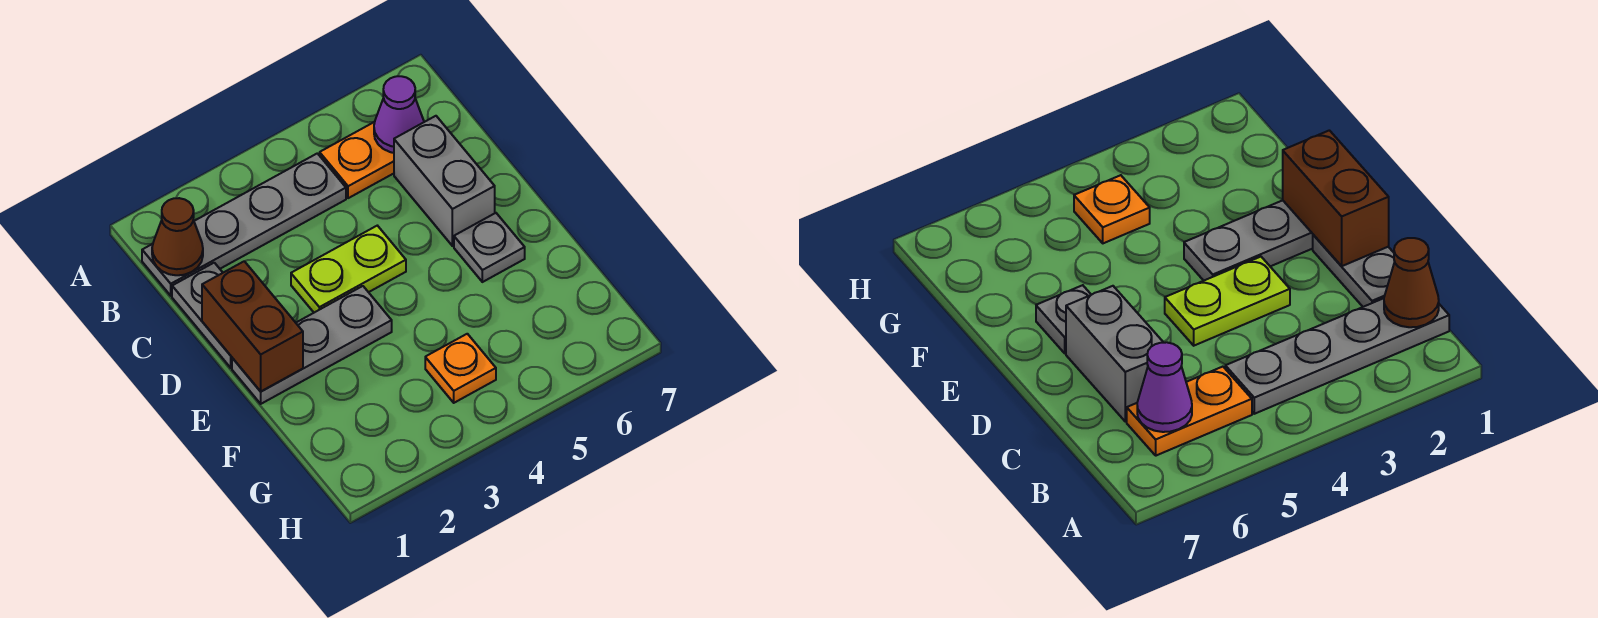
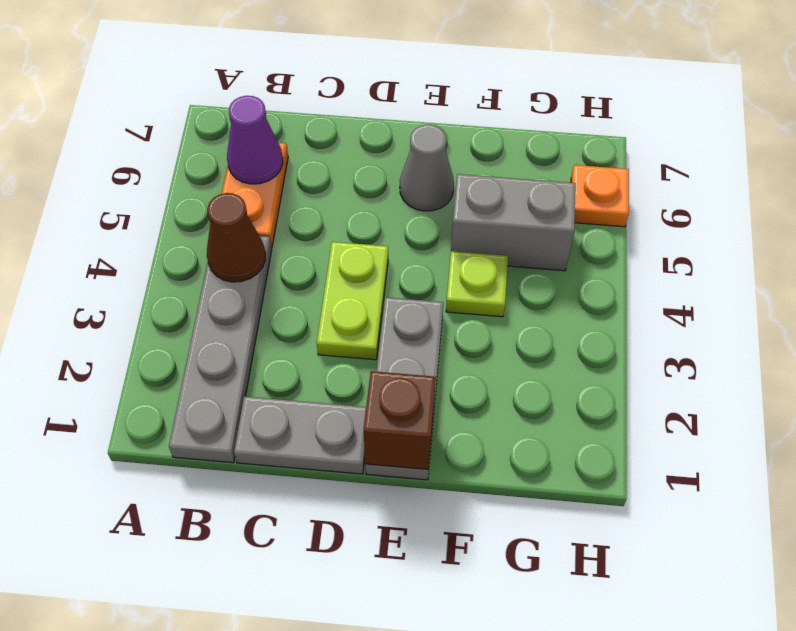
brown cone B1 level 2 -> brown cone B4 level 2
grey brick C6:D6 level 1 -> grey brick F5:G5 level 1
brown brick D1:E1 level 2 -> brown brick E1 level 2
grey plate E6 level 1 -> grey cone E6 level 1
none -> lime plate F4 level 1
orange plate G4 level 1 -> orange plate H6 level 1

